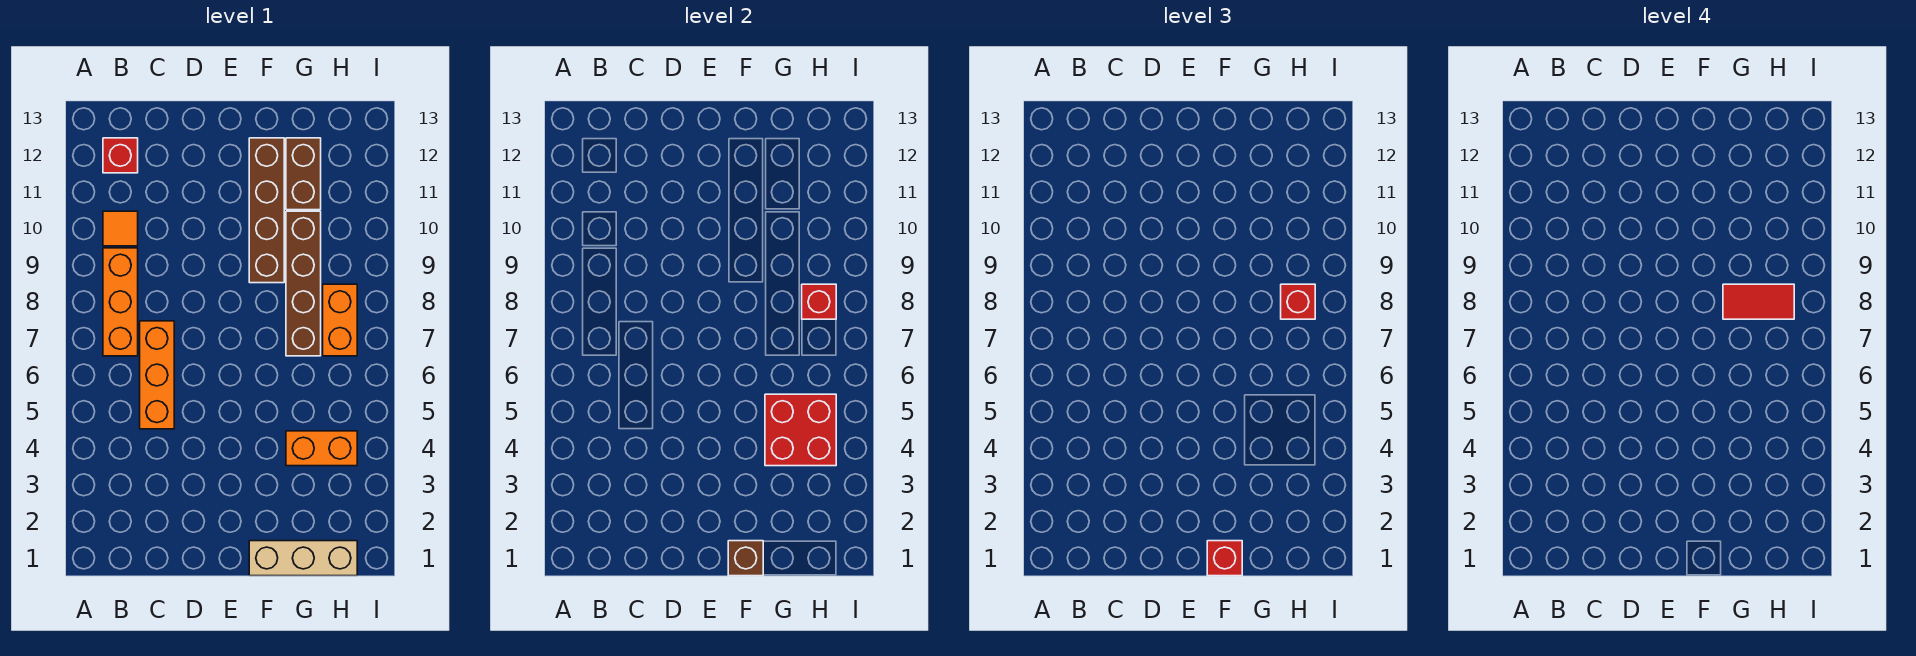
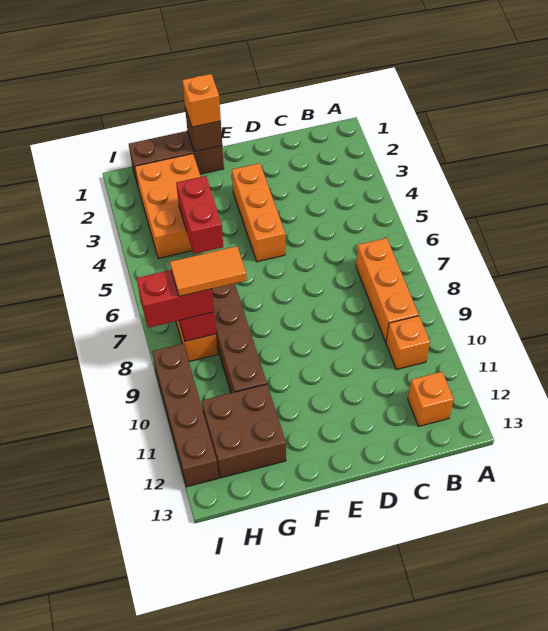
orange tile B10 level 1 -> orange brick B10 level 1
red brick B12 level 1 -> orange brick B12 level 1
orange brick C5:C7 level 1 -> orange brick E3:E5 level 1
tan brick F1:H1 level 1 -> brown brick F1:H1 level 1
red brick F1 level 3 -> orange brick F1 level 3
brown brick F9:F12 level 1 -> brown brick I9:I12 level 1
orange brick G4:H4 level 1 -> orange brick G2:H4 level 1
red brick G4:H5 level 2 -> red brick G4:G5 level 2
red tile G8:H8 level 4 -> orange tile G8:H8 level 4
brown brick G11:G12 level 1 -> brown brick G11:H12 level 1
red brick H8 level 3 -> red brick H8:I8 level 3

